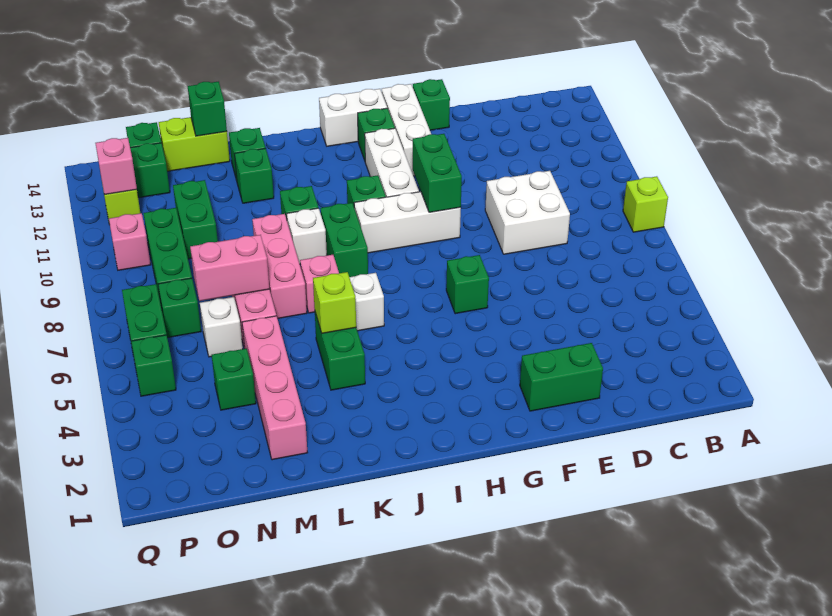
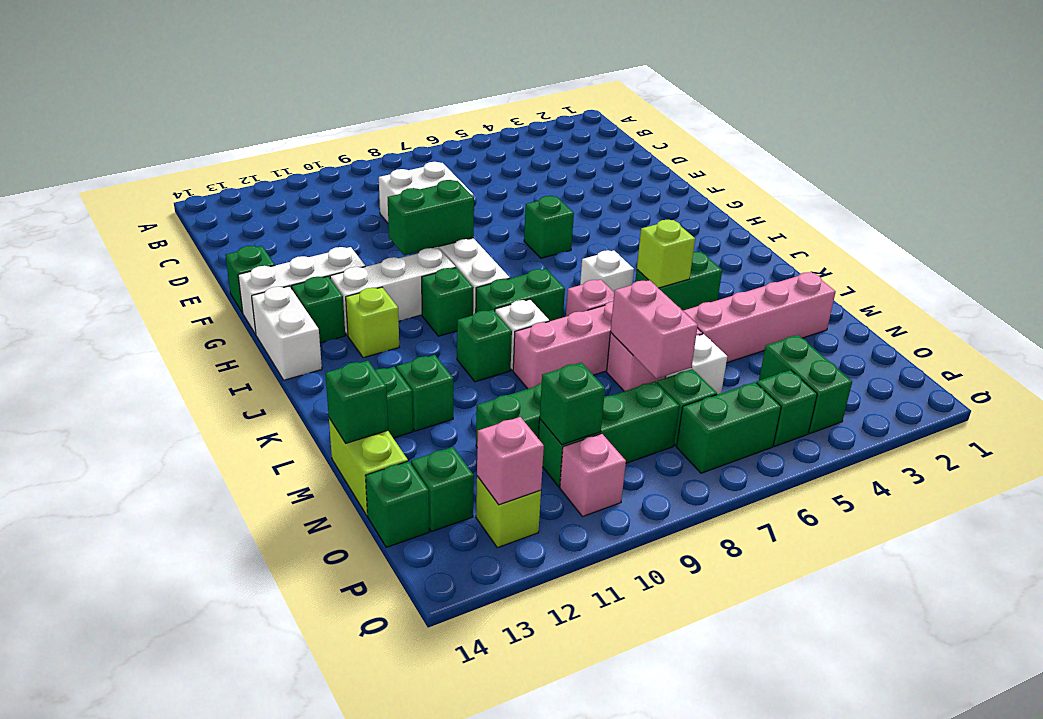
lime brick A8 level 1 -> lime brick I12 level 1
green brick E2:F2 level 1 -> green brick O4:P4 level 1
green brick N4 level 1 -> green brick O10 level 2

